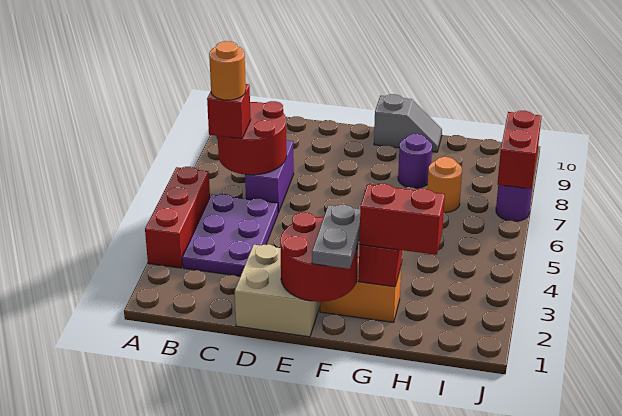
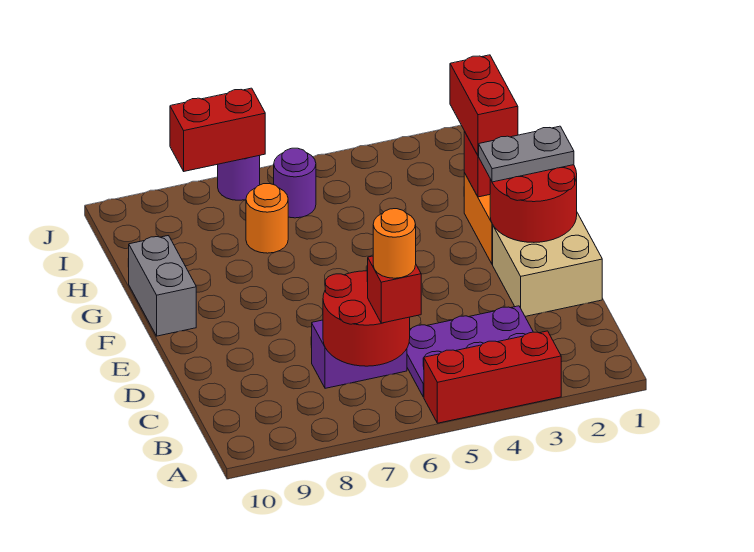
grey slope F10:G10 level 1 top F -> grey brick F10:G10 level 1
purple round brick G8 level 1 -> purple round brick I6 level 1

